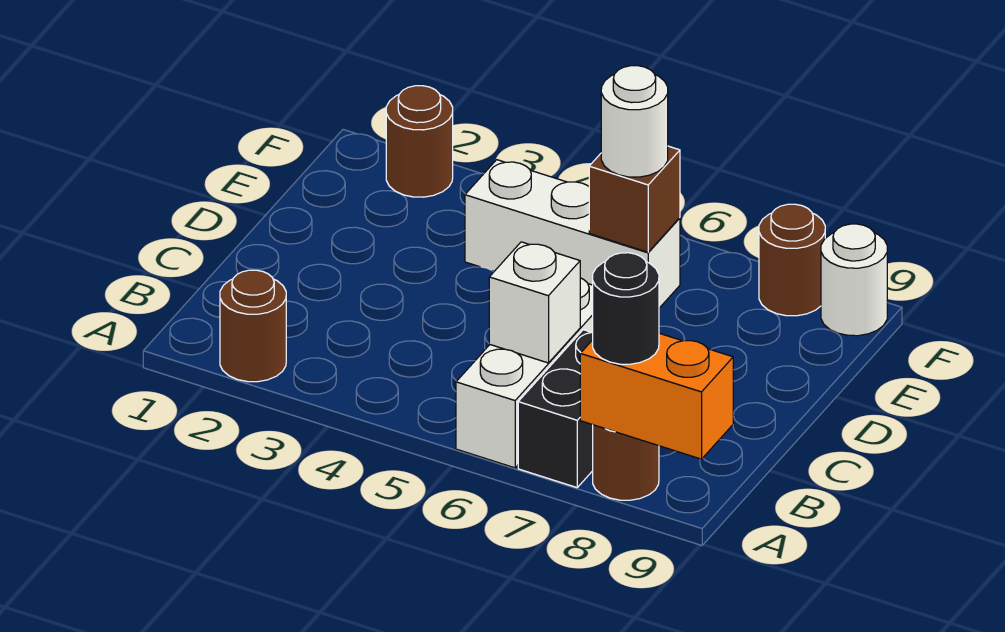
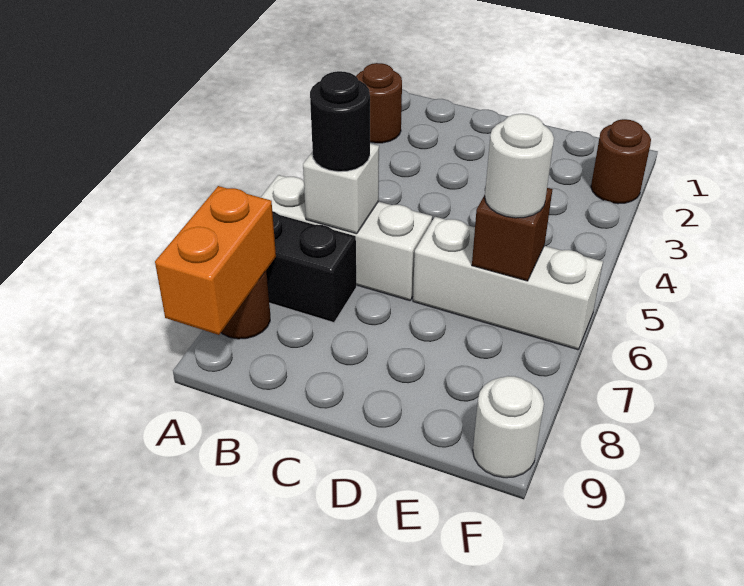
black round brick A8 level 3 -> black round brick B6 level 3
white brick E4:E6 level 1 -> white brick D6:F6 level 1
brown round brick F8 level 1 -> none

